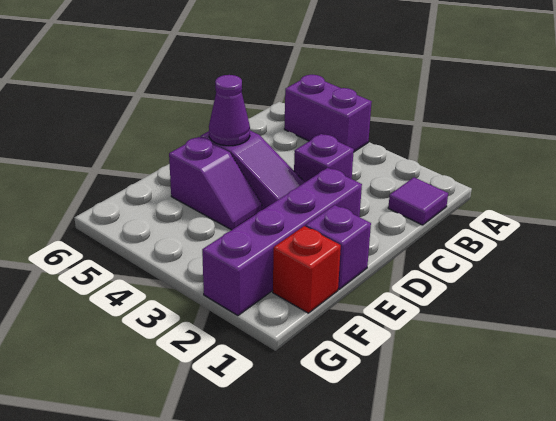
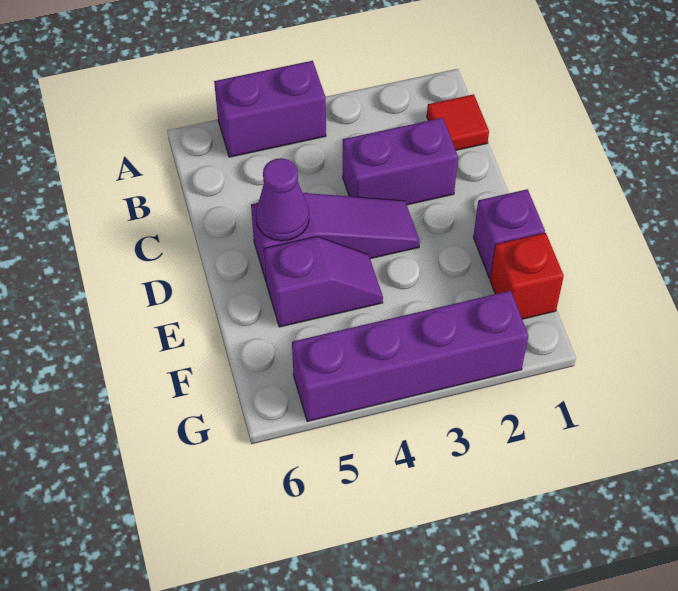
purple tile B1 level 1 -> red tile B1 level 1
purple brick C3 level 1 -> purple brick C2:C3 level 1
purple brick D2:G2 level 1 -> purple brick G2:G5 level 1

